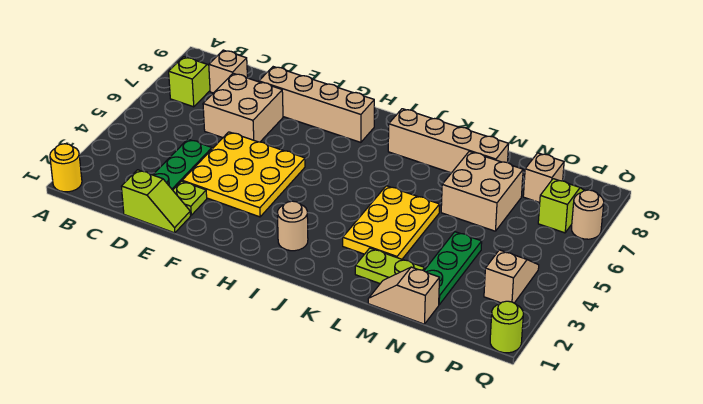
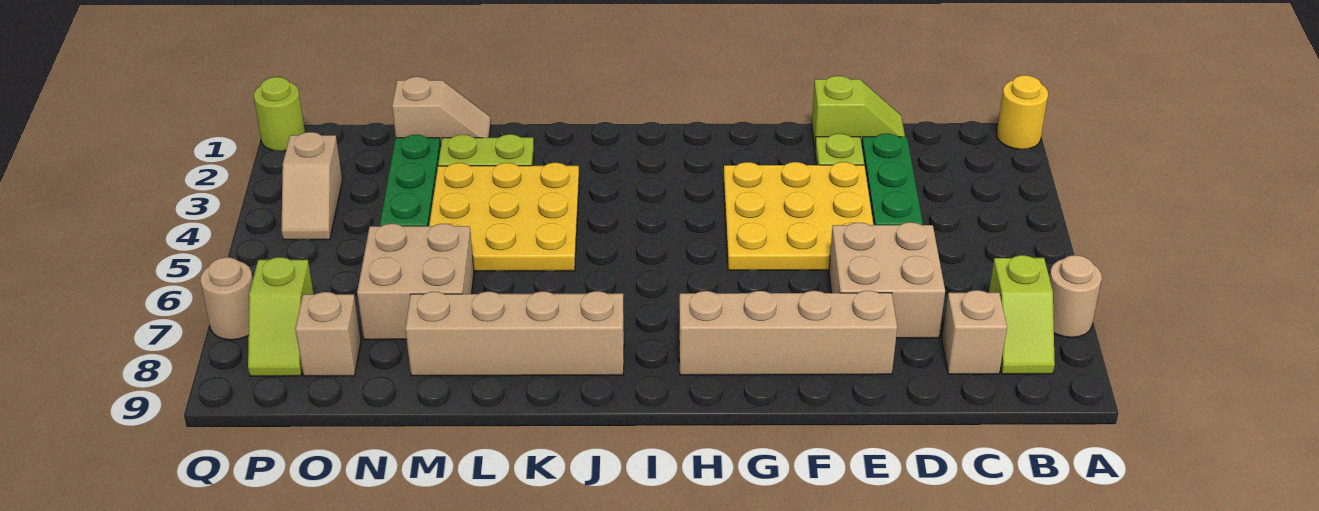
lime slope D1:E1 level 1 top D -> lime slope D1:E1 level 1 top E
tan round brick I2 level 1 -> tan round brick A7 level 1
yellow plate K3:L5 level 1 -> yellow plate K3:M5 level 1

